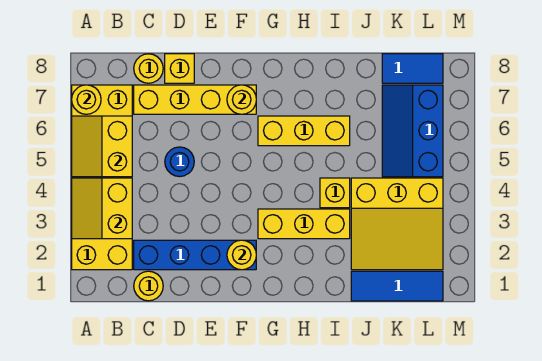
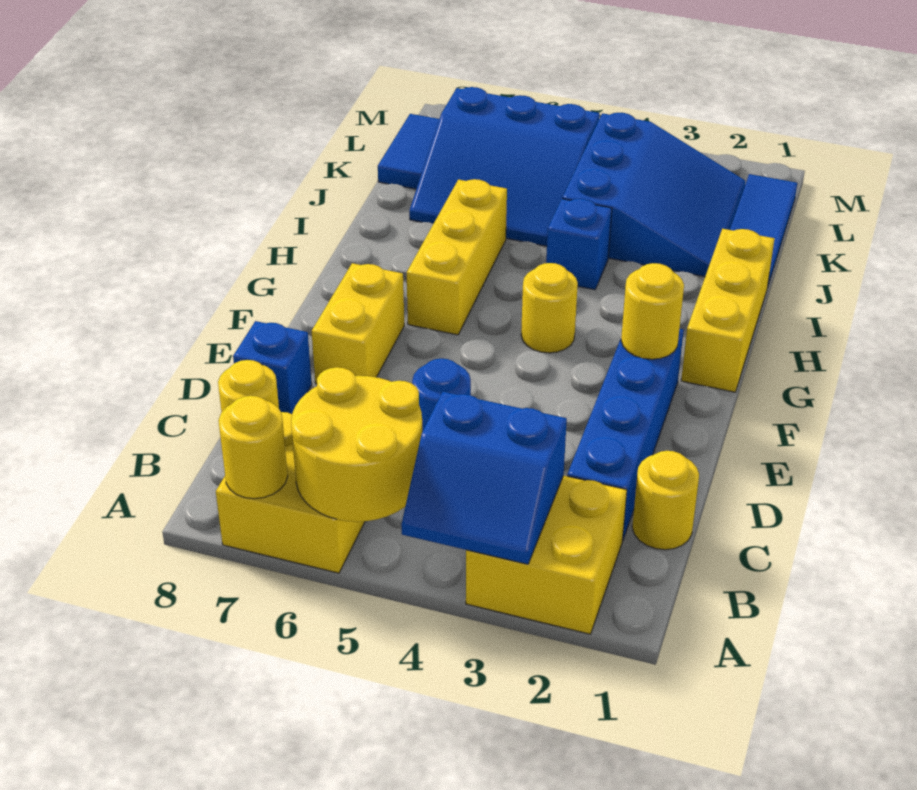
yellow slope A3:B4 level 2 top B -> blue slope A3:B4 level 2 top B
yellow slope A5:B6 level 2 top B -> yellow round brick A5:B6 level 2
yellow brick C7:F7 level 1 -> yellow brick E7:F7 level 1
yellow brick D8 level 1 -> blue brick D8 level 1
yellow round brick F7 level 2 -> yellow round brick G4 level 1
yellow brick G3:I3 level 1 -> yellow brick G1:I1 level 1
yellow brick I4 level 1 -> blue brick I4 level 1
yellow slope J2:L4 level 1 top 4 -> blue slope J2:L4 level 1 top 4
blue slope K5:L7 level 1 top L -> blue slope J5:L7 level 1 top L

